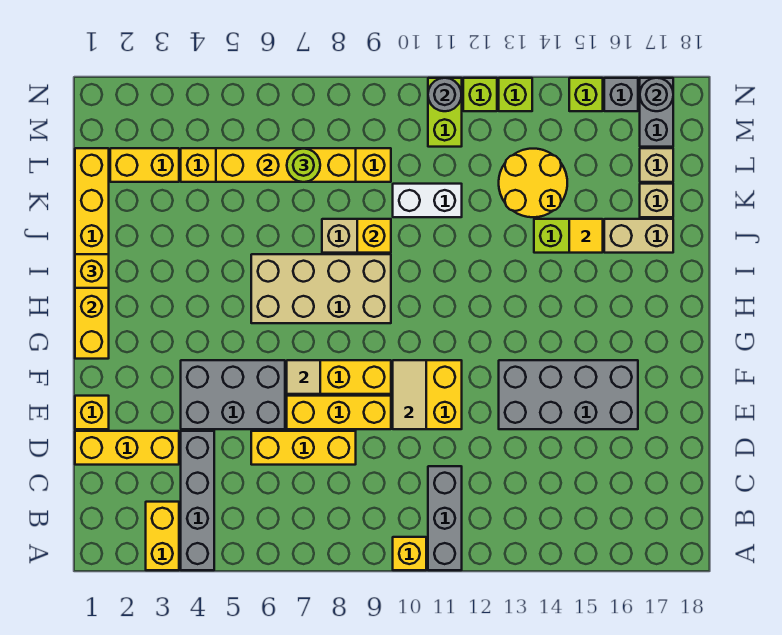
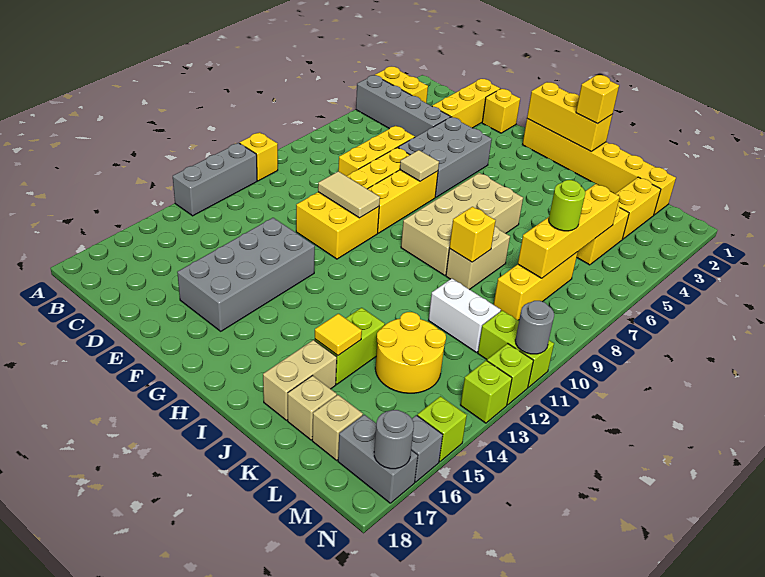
grey brick A11:C11 level 1 -> grey brick A11:A13 level 1
white brick K10:K11 level 1 -> white brick K11:L11 level 1

